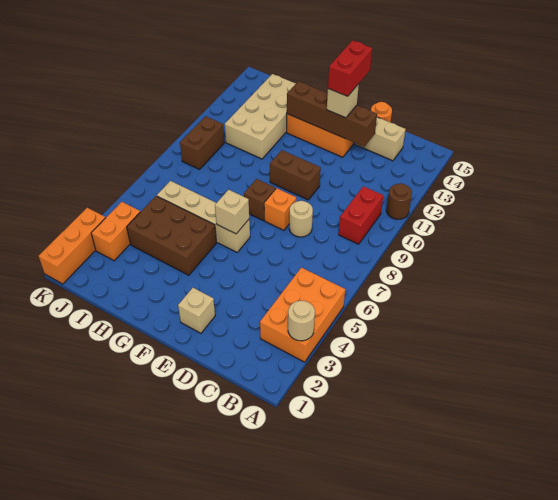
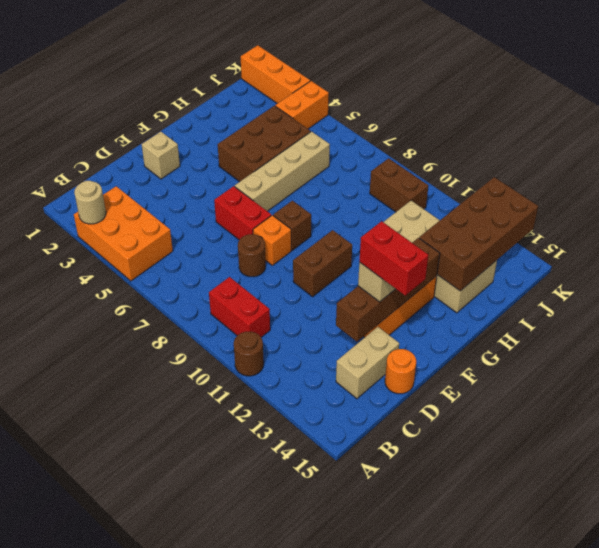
tan round brick D8 level 1 -> brown round brick D8 level 1
none -> red brick E6:E7 level 1
tan brick F6 level 2 -> none
none -> brown brick H13:K14 level 2
orange brick J3:J4 level 1 -> orange brick J4:K4 level 1

